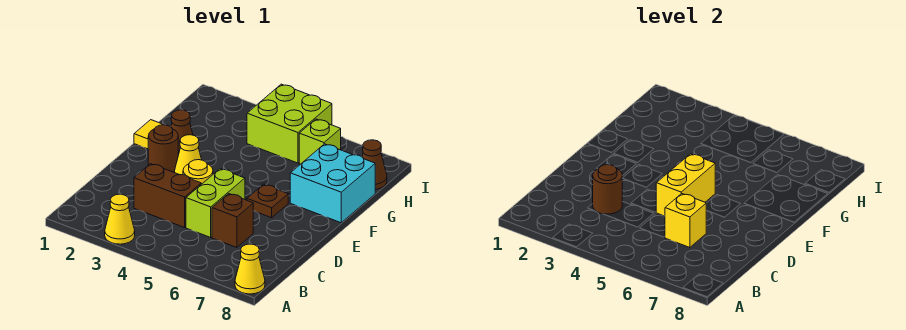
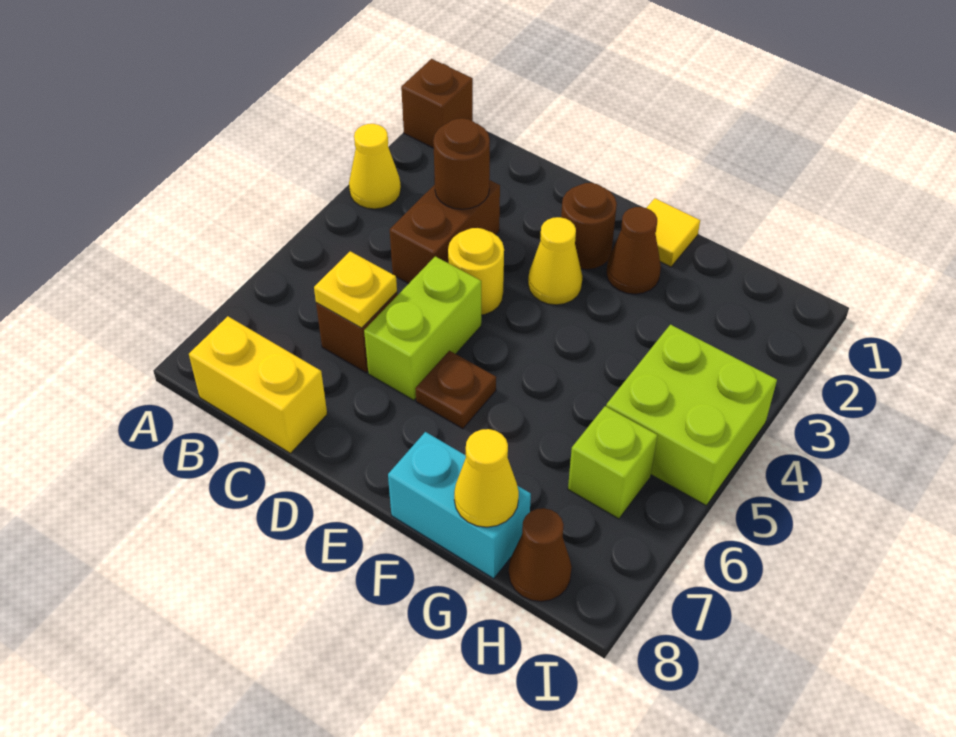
none -> brown brick A1 level 1
yellow cone A8 level 1 -> yellow cone G8 level 2
lime brick C5:D5 level 1 -> lime brick D5:D6 level 1
yellow brick C6 level 2 -> yellow plate C6 level 2
yellow brick D5:E5 level 2 -> yellow brick B8:C8 level 1
cyan brick F7:G8 level 1 -> cyan brick F8:G8 level 1

